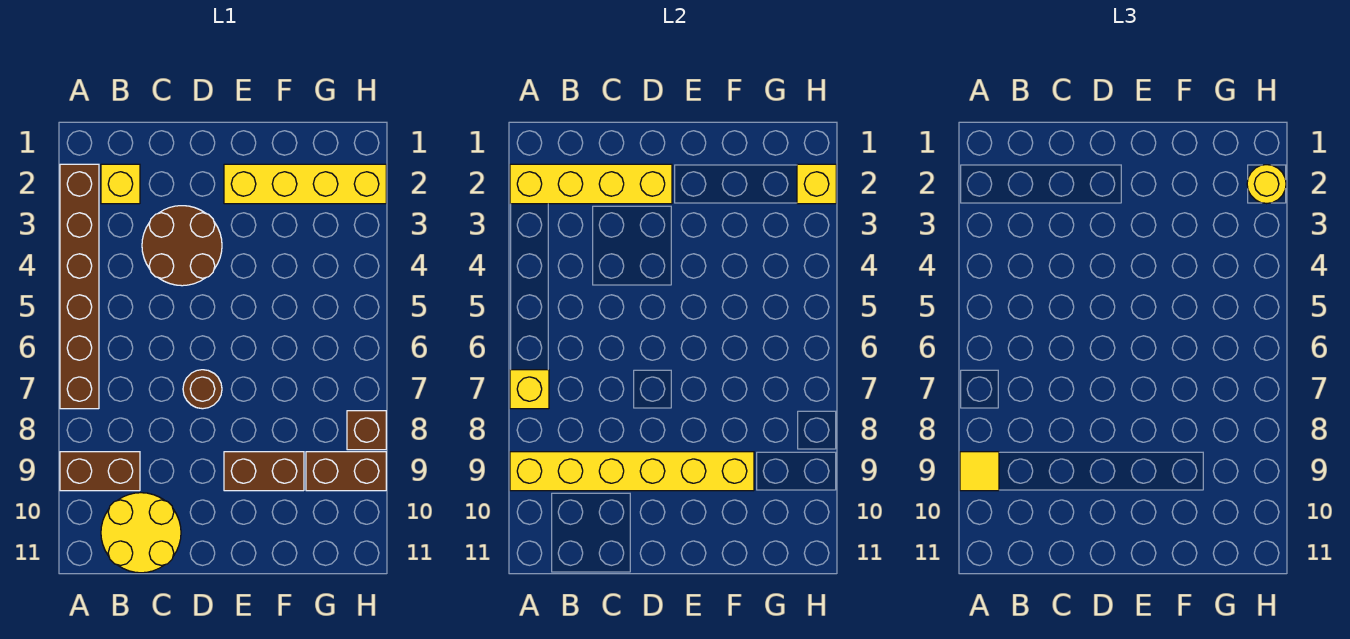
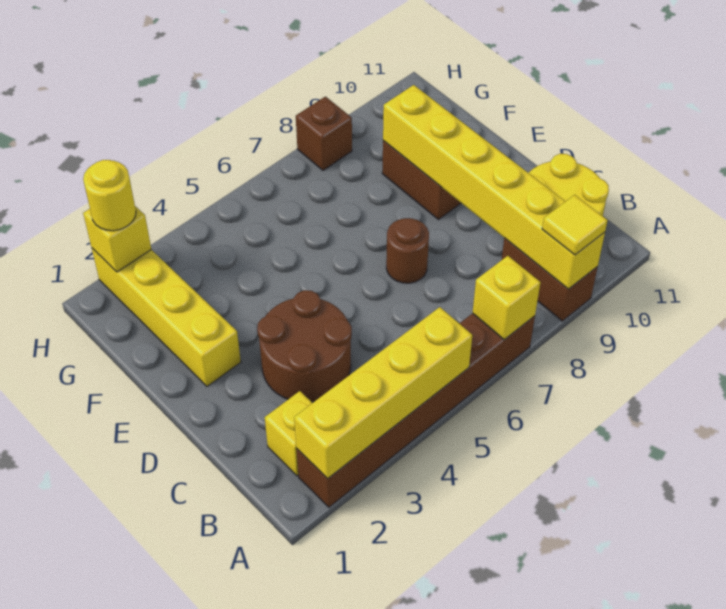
yellow brick A2:D2 level 2 -> yellow brick A2:A5 level 2
brown brick G9:H9 level 1 -> none

